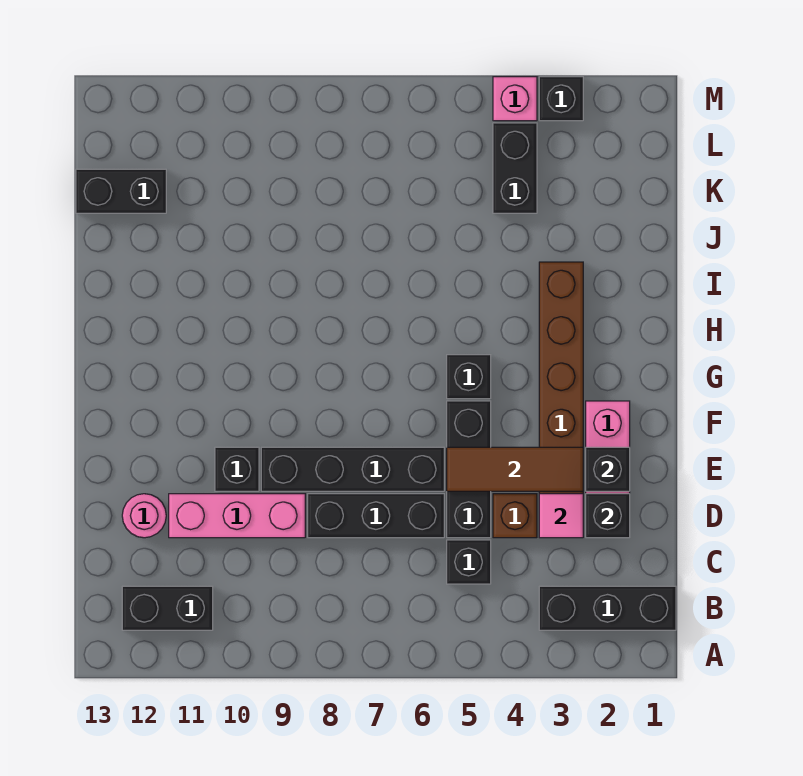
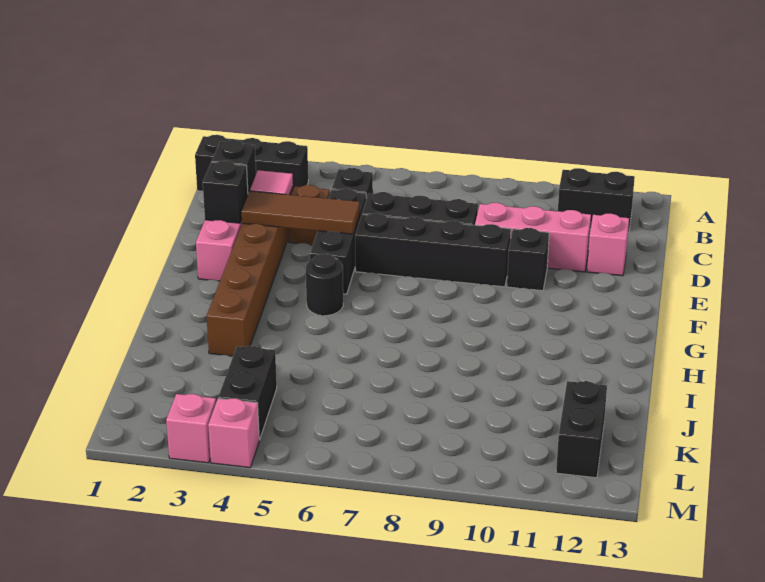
pink round brick D12 level 1 -> pink brick D12 level 1
black brick G5 level 1 -> black round brick G5 level 1
black brick K12:K13 level 1 -> black brick K12:L12 level 1
black brick M3 level 1 -> pink brick M3 level 1

